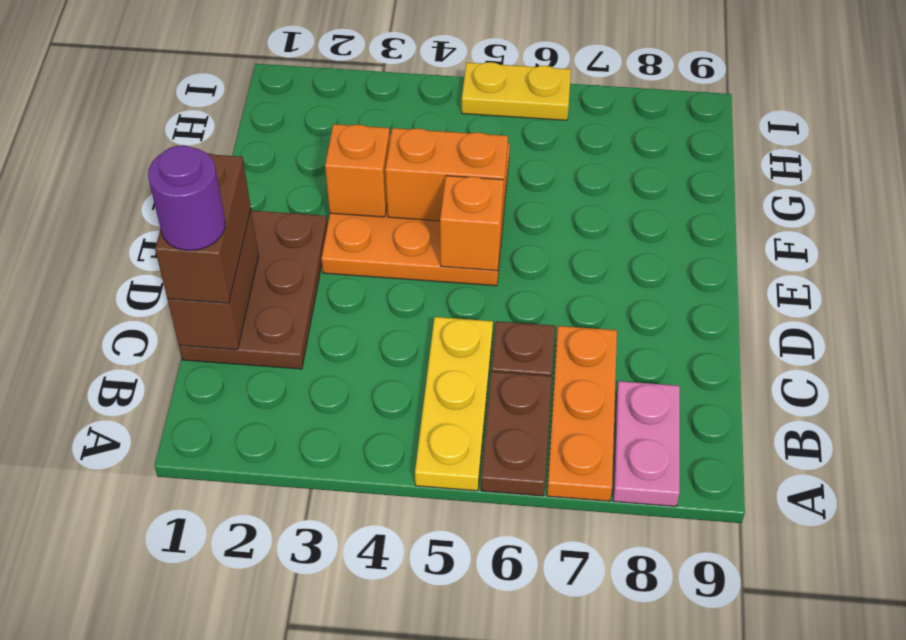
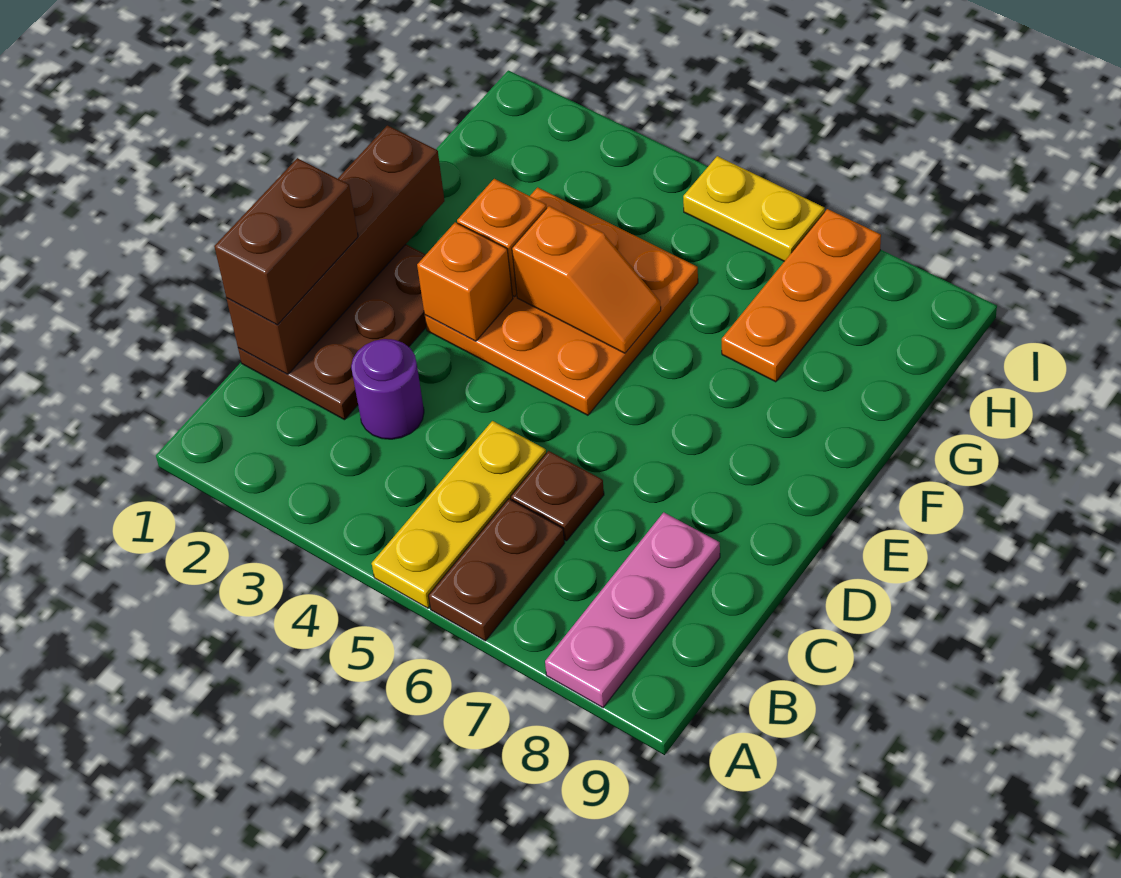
orange plate A7:C7 level 1 -> orange plate G7:I7 level 1
pink plate A8:B8 level 1 -> pink plate A8:C8 level 1
brown brick C1:D1 level 2 -> brown brick C1:F1 level 2
purple round brick C1 level 4 -> purple round brick C3 level 1
orange brick E5 level 2 -> orange brick E3 level 2
orange brick F4:F5 level 2 -> orange slope F4:F5 level 2 top 4

